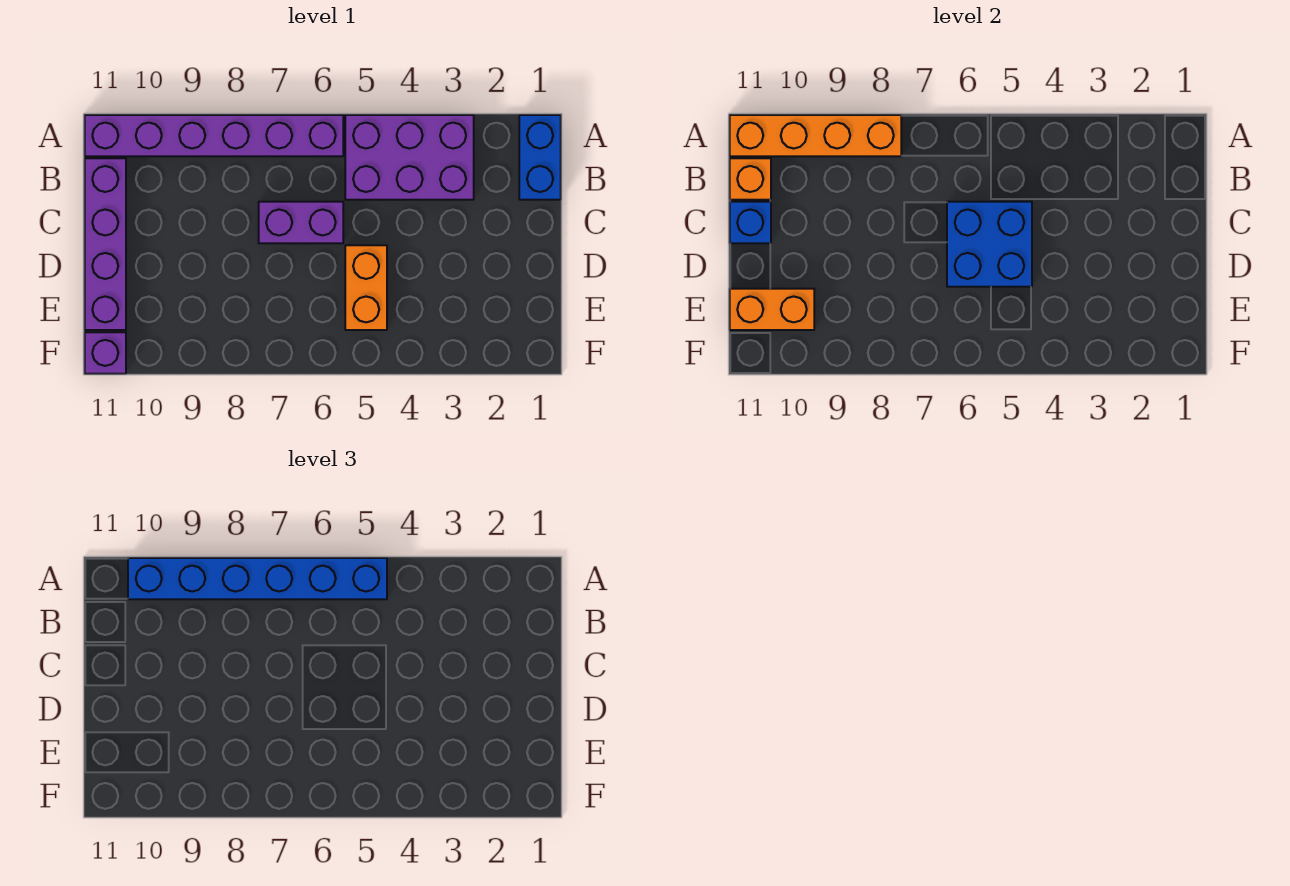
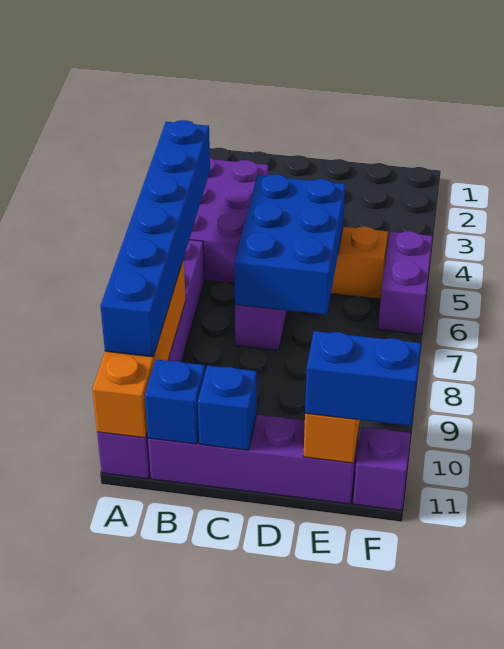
blue brick A1:B1 level 1 -> blue brick E11:F11 level 3
orange brick B11 level 2 -> blue brick B11 level 2
blue brick C5:D6 level 2 -> blue brick C5:D7 level 2
none -> purple brick F5:F6 level 1

